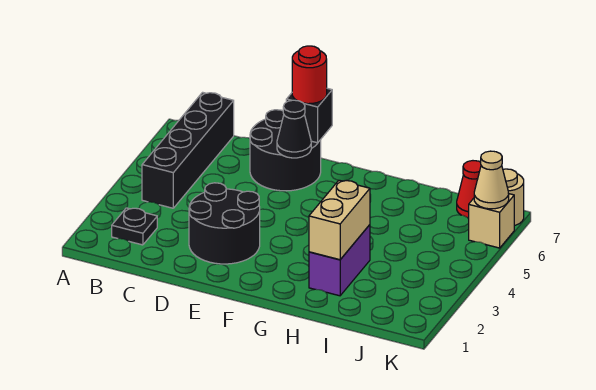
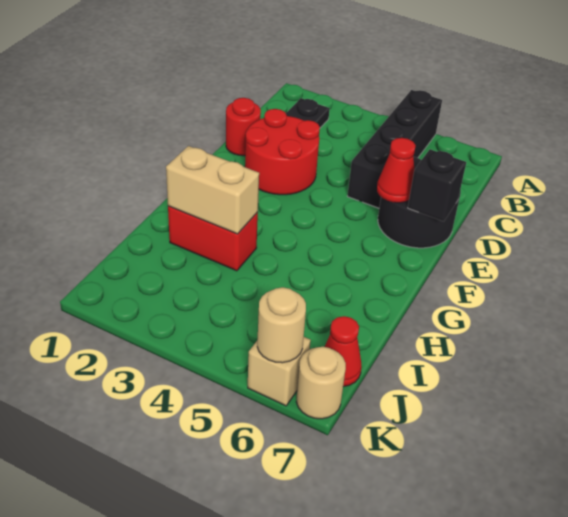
black brick B4:B7 level 1 -> black brick A5:D5 level 1
black round brick D2:E3 level 1 -> red round brick D2:E3 level 1
black cone E6 level 2 -> red cone E6 level 2
red round brick E7 level 3 -> red round brick D1 level 1
purple brick H2:H3 level 1 -> red brick H2:H3 level 1
tan cone K6 level 2 -> tan round brick K6 level 2

